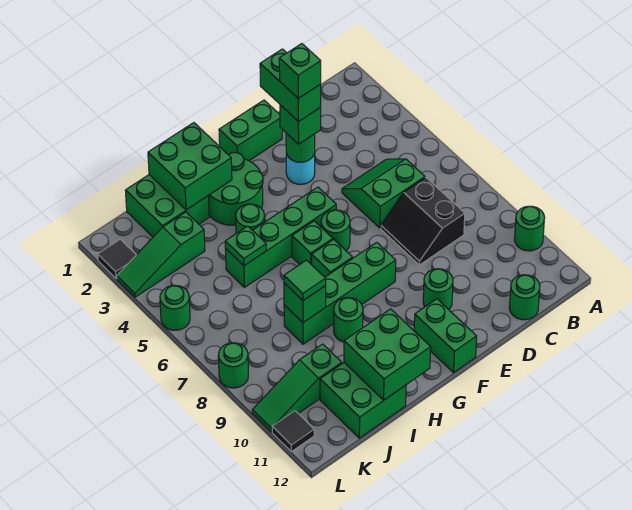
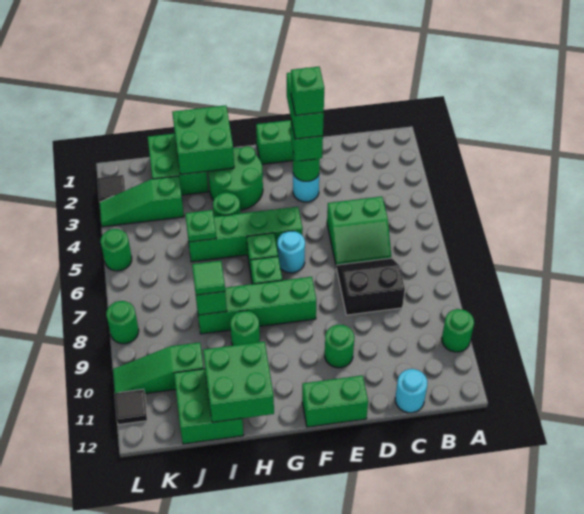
green slope C5:D6 level 1 top 6 -> green slope C5:D6 level 1 top 5
black slope C7:D8 level 1 top C -> black slope C7:D8 level 1 top 8
green round brick C12 level 1 -> cyan round brick C12 level 1
green round brick F6 level 1 -> cyan round brick F6 level 1
green brick F11:F12 level 1 -> green brick E12:F12 level 1

